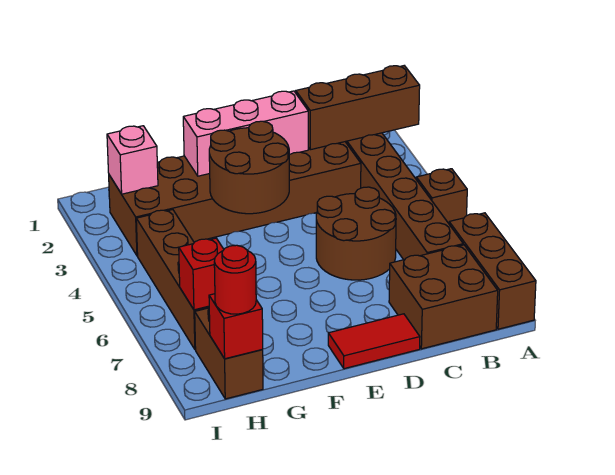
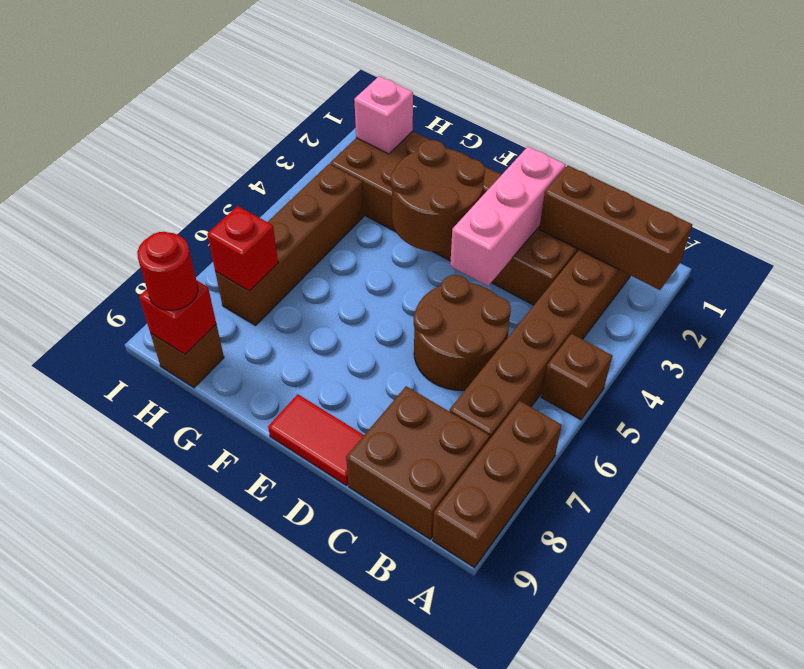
pink brick D2:F2 level 2 -> pink brick D2:D4 level 2
brown brick H8:H9 level 1 -> brown brick H9 level 1

